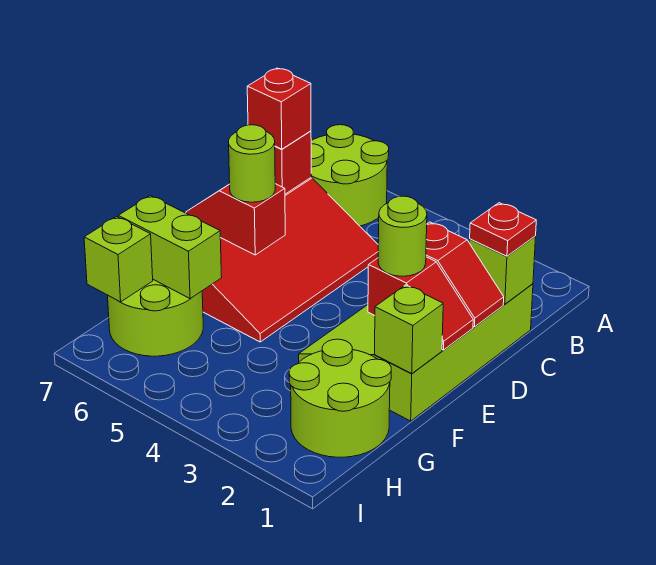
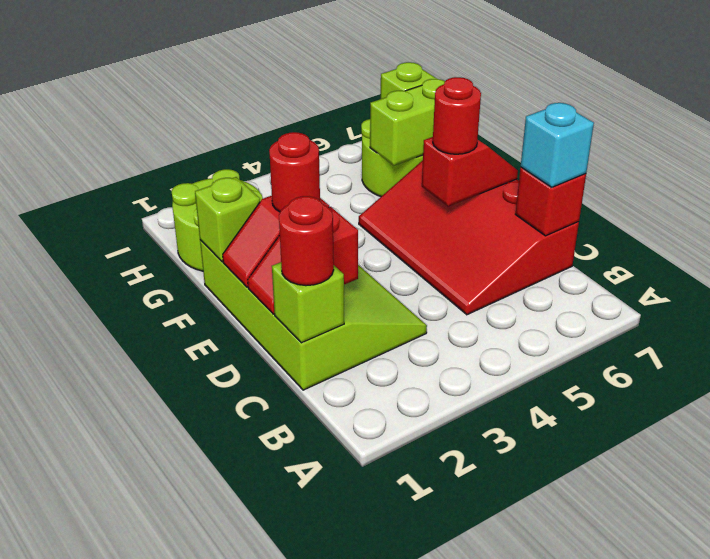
lime round brick A6:B7 level 1 -> none
red plate C1 level 3 -> red round brick C1 level 3
red brick C7 level 3 -> cyan brick C7 level 3
lime round brick E2 level 3 -> red round brick E2 level 3
lime round brick E6 level 3 -> red round brick E6 level 3

